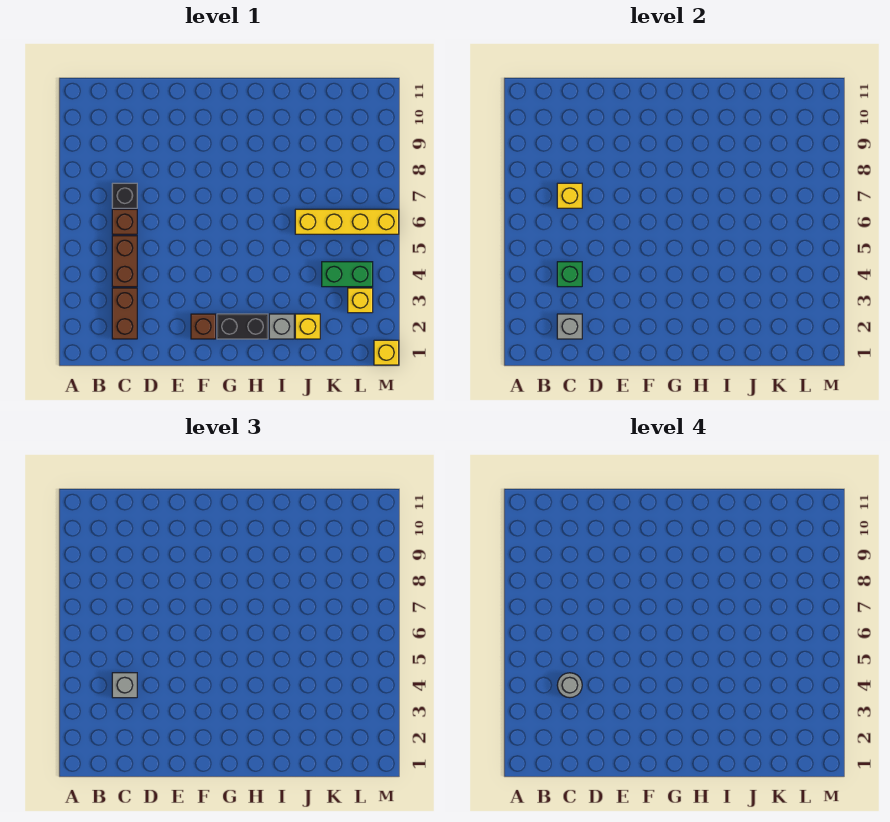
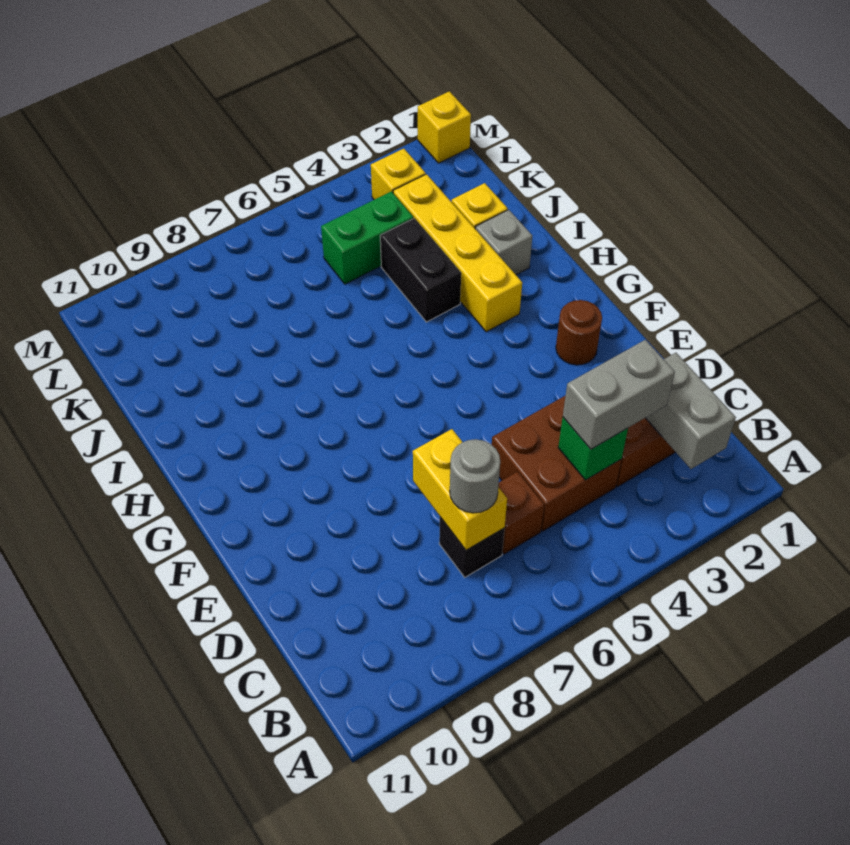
grey brick C2 level 2 -> grey brick B2:C2 level 2
brown brick C4:C5 level 1 -> brown brick C4:D5 level 1
grey brick C4 level 3 -> grey brick C3:C4 level 3
grey round brick C4 level 4 -> grey round brick C7 level 3
yellow brick C7 level 2 -> yellow brick C7:D7 level 2
brown brick F2 level 1 -> brown round brick F2 level 1
black brick G2:H2 level 1 -> black brick I4:J4 level 1
yellow brick J6:M6 level 1 -> yellow brick H3:K3 level 1
green brick K4:L4 level 1 -> green brick K4:K5 level 1

